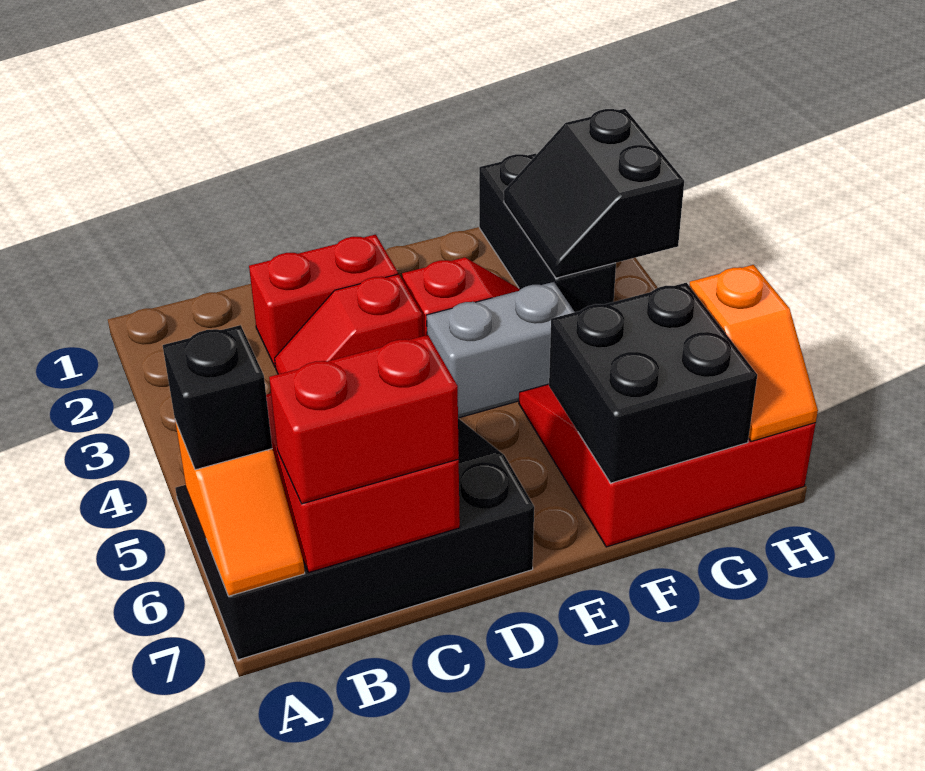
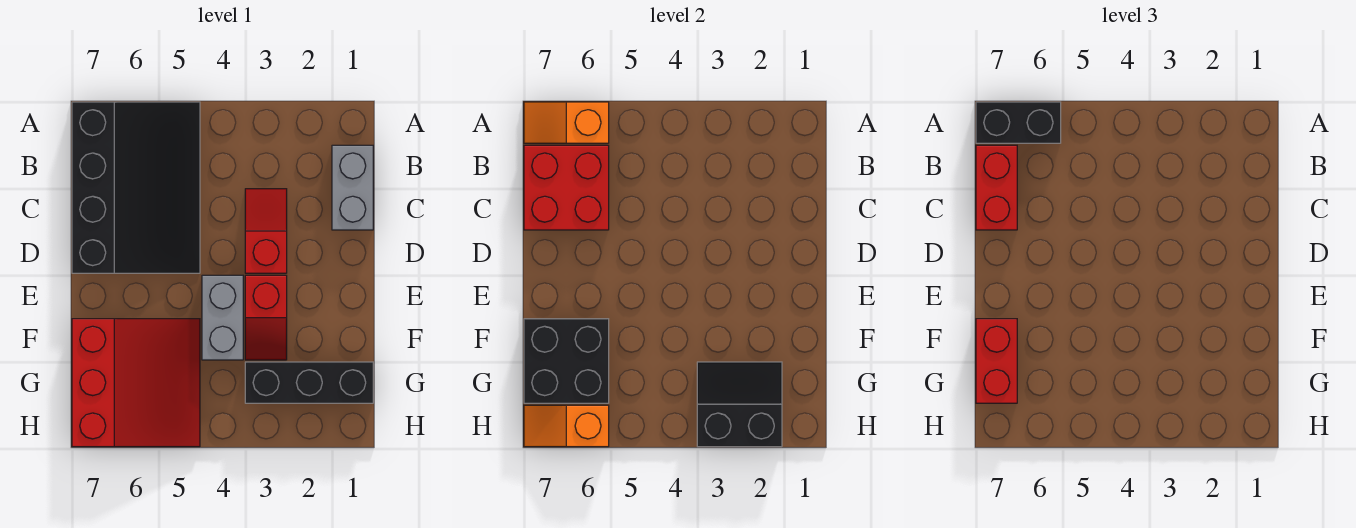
black brick A6 level 3 -> black brick A6:A7 level 3
none -> grey brick B1:C1 level 1
red brick C2:D2 level 1 -> red brick F7:G7 level 3

